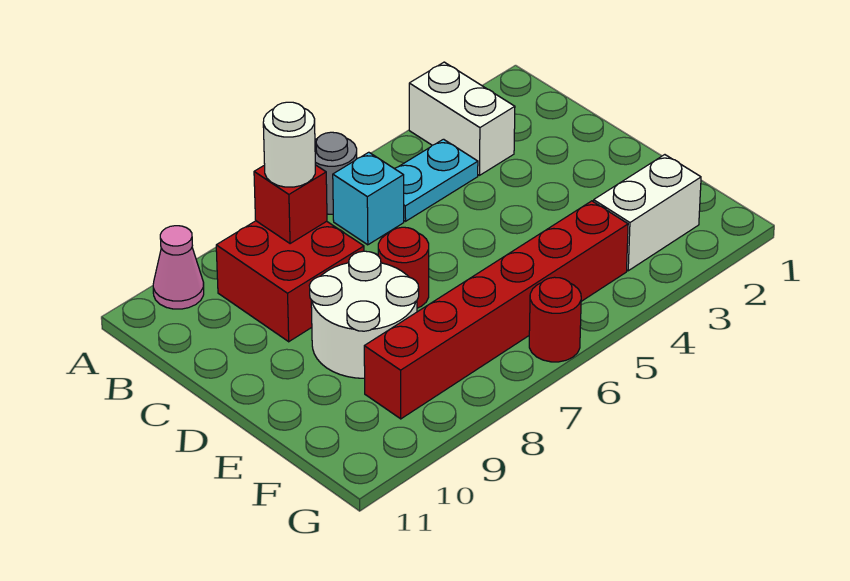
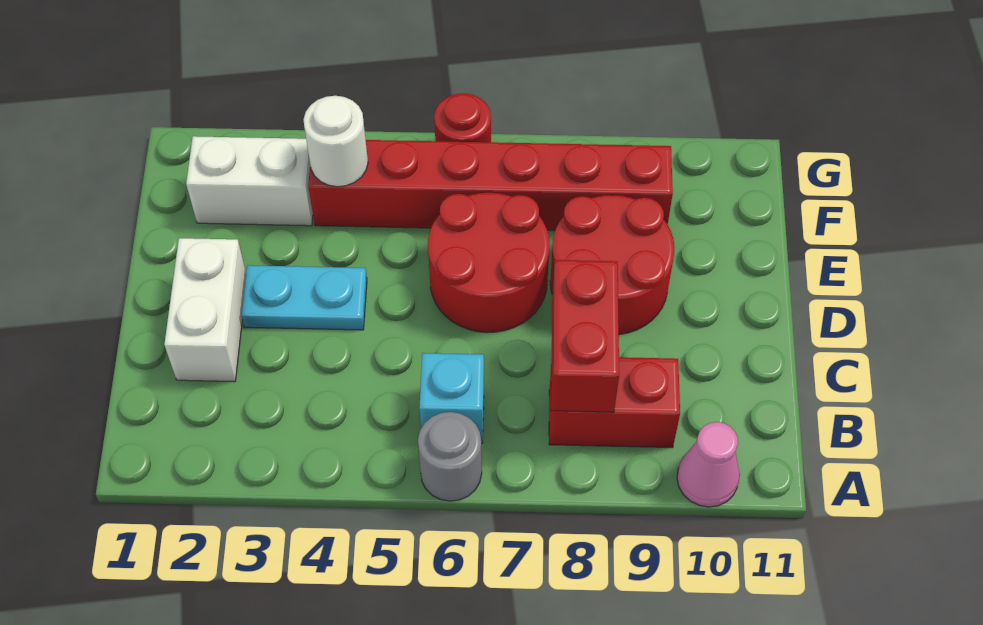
white brick A3:B3 level 1 -> white brick C2:D2 level 1
cyan plate B4:B5 level 1 -> cyan plate D3:D4 level 1
red brick B8:C9 level 1 -> red brick B8:B9 level 1
red brick B8 level 2 -> red brick B8:C8 level 2
white round brick B8 level 3 -> white round brick F4 level 2
red round brick D7 level 1 -> red round brick D6:E7 level 1
white round brick D8:E9 level 1 -> red round brick D8:E9 level 1

